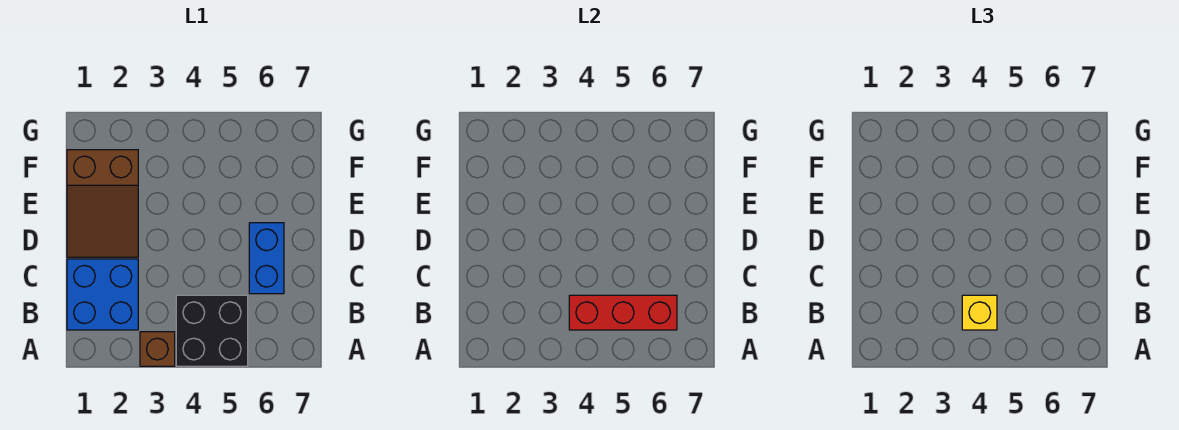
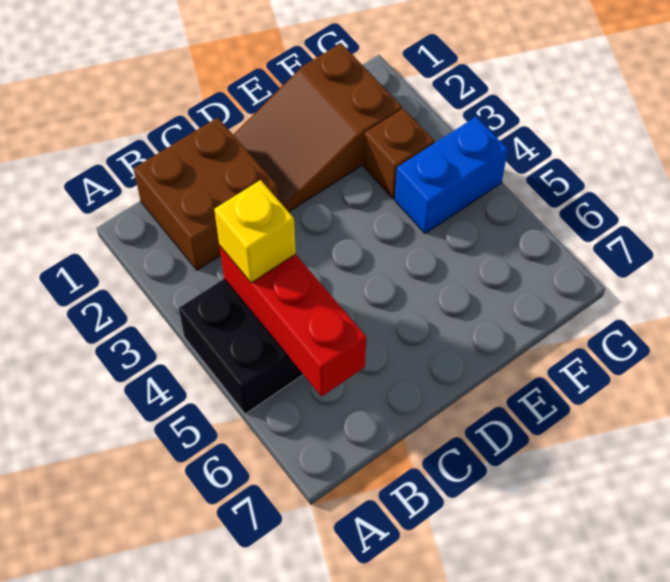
brown brick A3 level 1 -> brown brick F3 level 1
blue brick B1:C2 level 1 -> brown brick B1:C2 level 1
blue brick C6:D6 level 1 -> blue brick F4:G4 level 1

